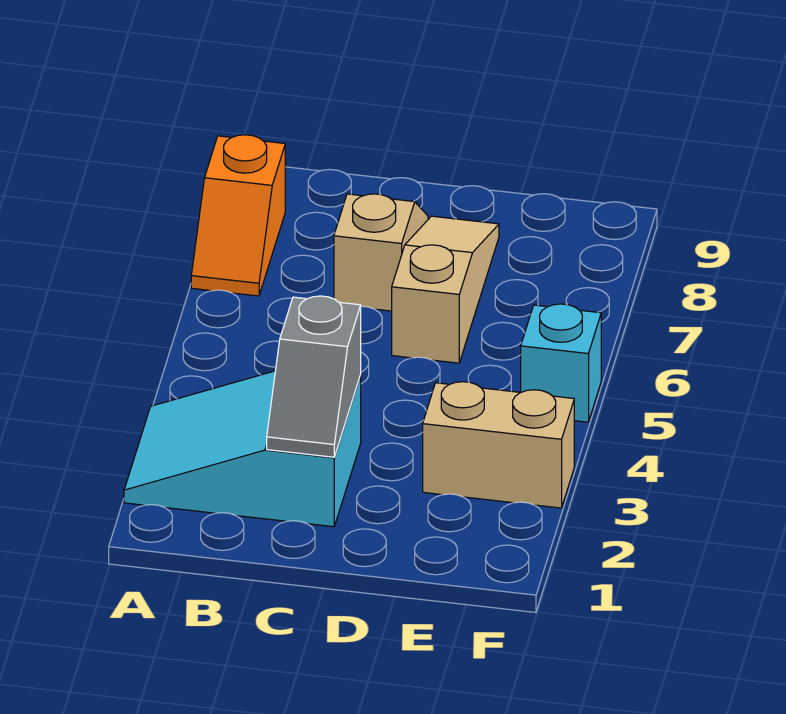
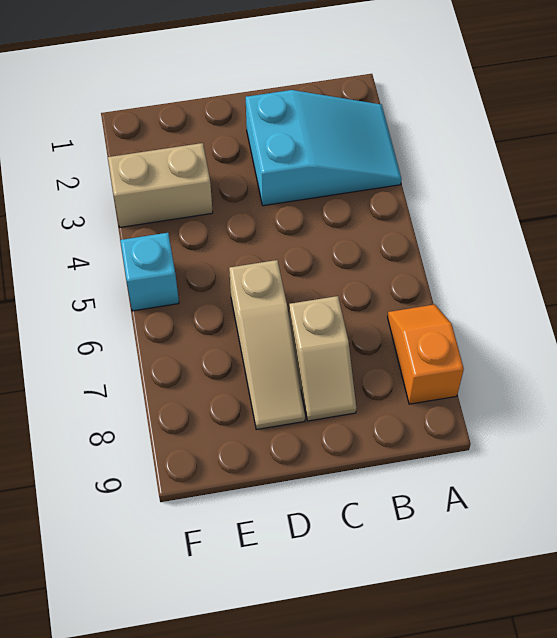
grey slope C2:C3 level 2 top 3 -> none

